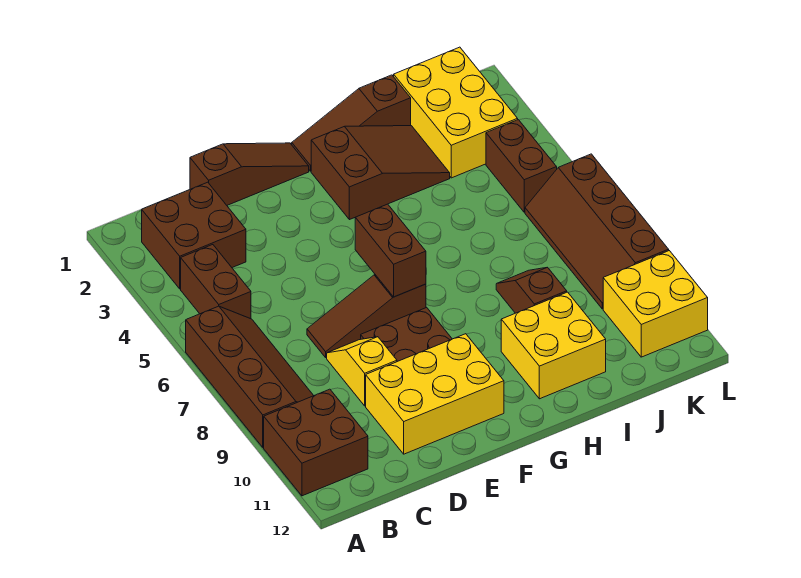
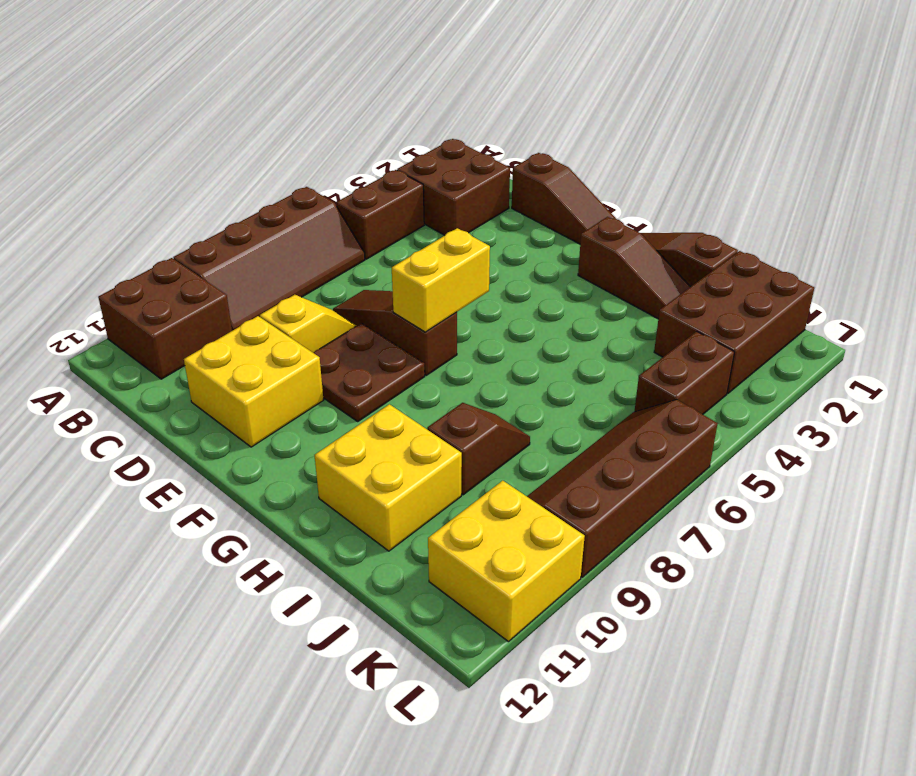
yellow brick D10:F11 level 1 -> yellow brick D10:E11 level 1
brown brick F6:F7 level 2 -> yellow brick F6:F7 level 2
brown slope G2:I3 level 1 top G -> brown slope G2:I2 level 1 top G
yellow brick J1:K3 level 1 -> brown brick J1:K3 level 1

